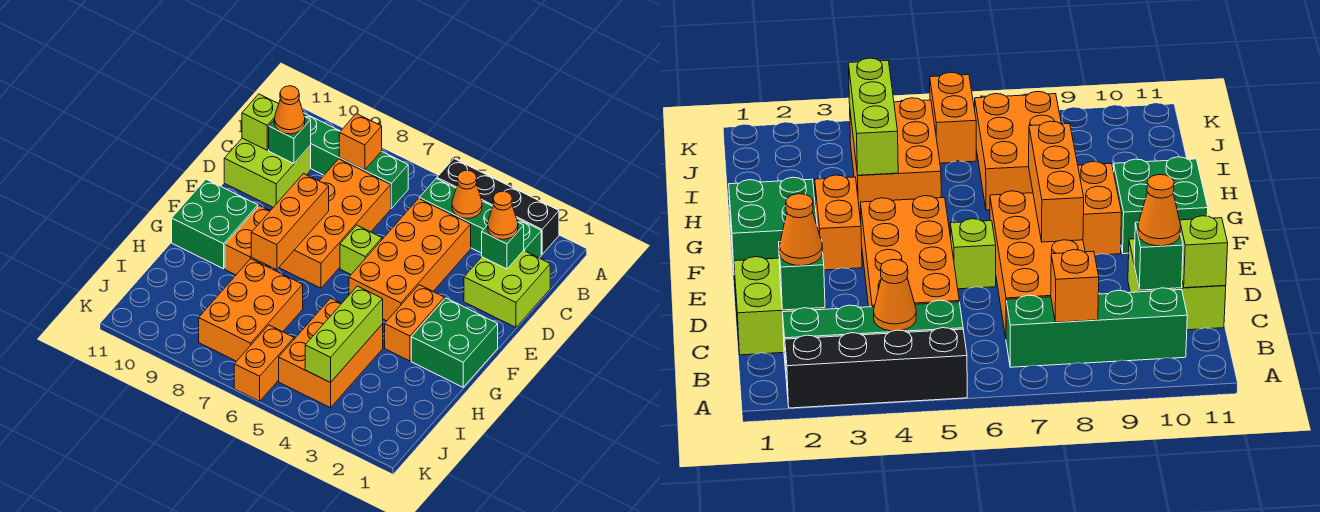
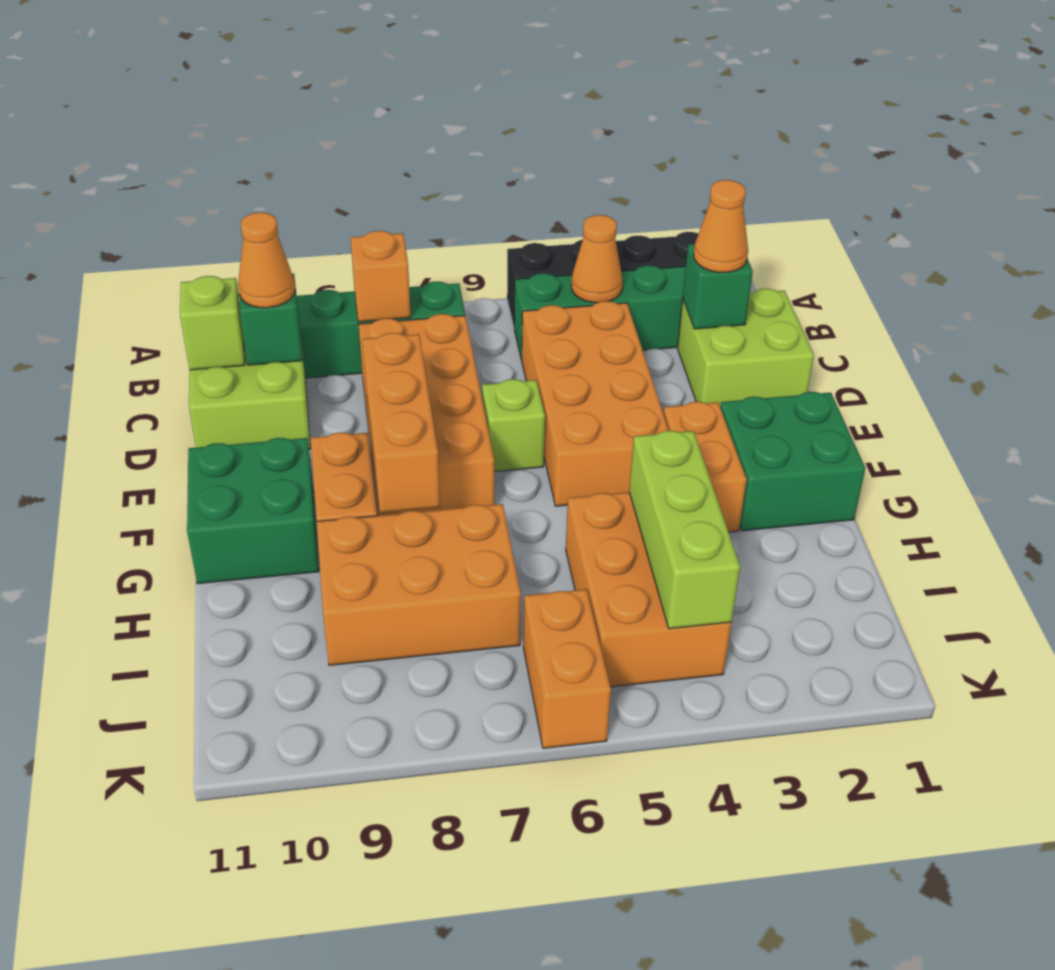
orange brick H7:J8 level 1 -> orange brick H7:I9 level 1

